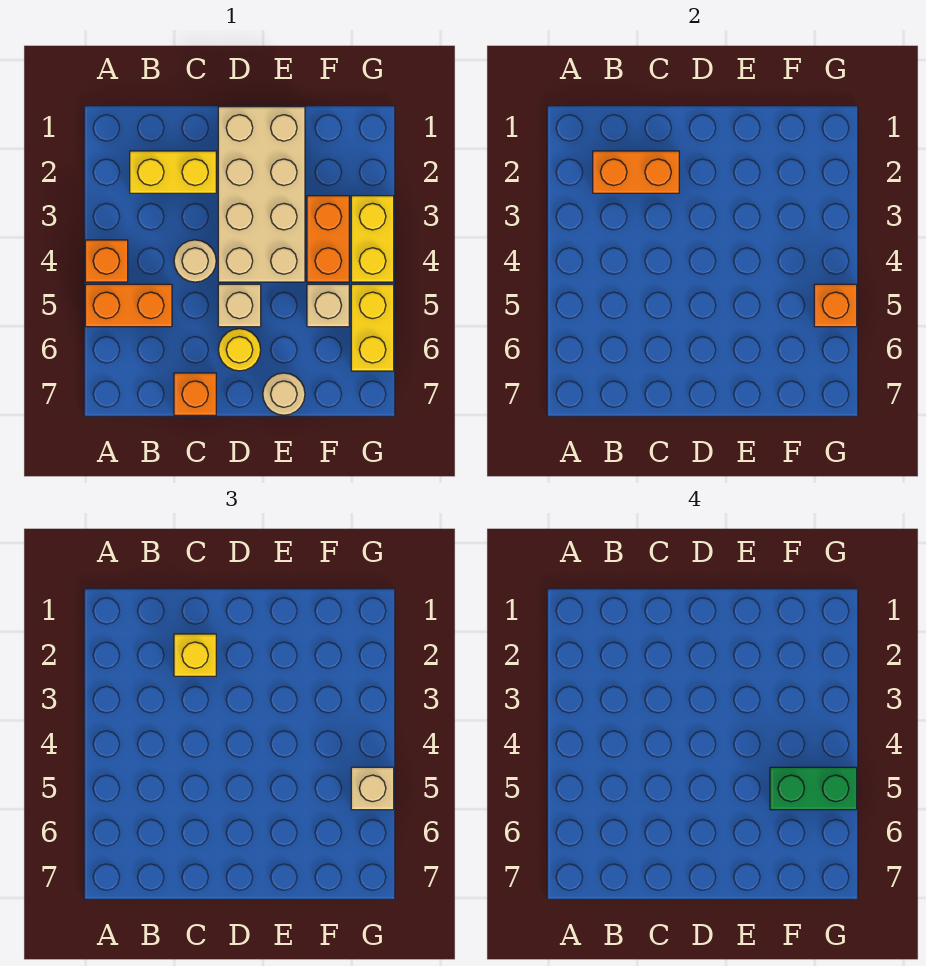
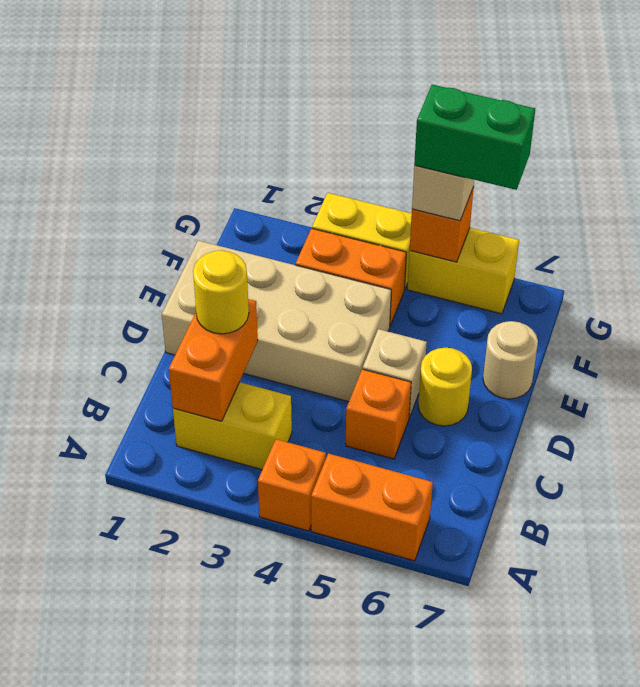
orange brick A5:B5 level 1 -> orange brick A5:A6 level 1
yellow brick B2:C2 level 1 -> yellow brick B2:B3 level 1
yellow brick C2 level 3 -> yellow round brick C2 level 3
tan round brick C4 level 1 -> none
orange brick C7 level 1 -> orange brick C5 level 1
tan brick F5 level 1 -> none
green brick F5:G5 level 4 -> green brick G5:G6 level 4

